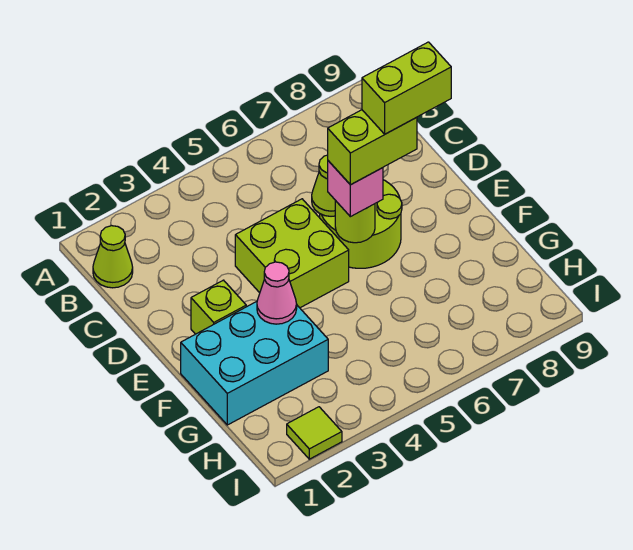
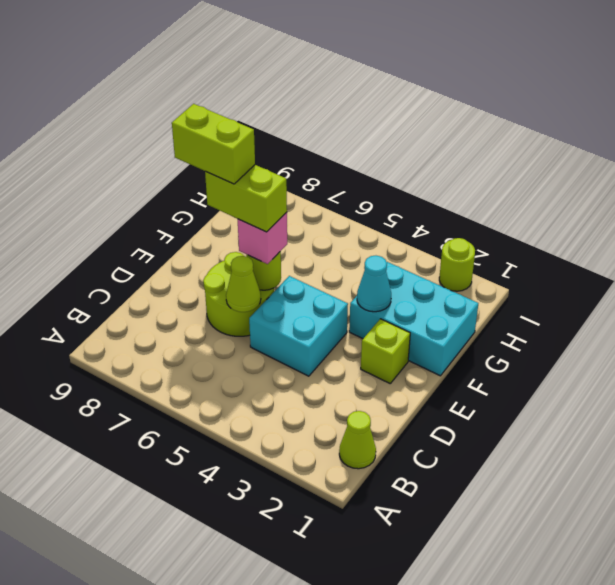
lime brick D4:E5 level 1 -> cyan brick D4:E5 level 1
pink cone F3 level 2 -> cyan cone F3 level 2
lime tile I2 level 1 -> lime round brick I2 level 1

